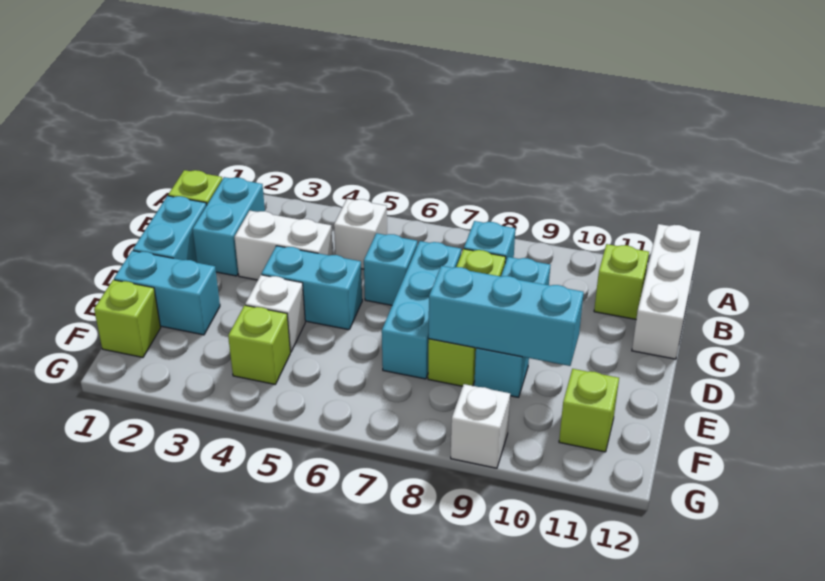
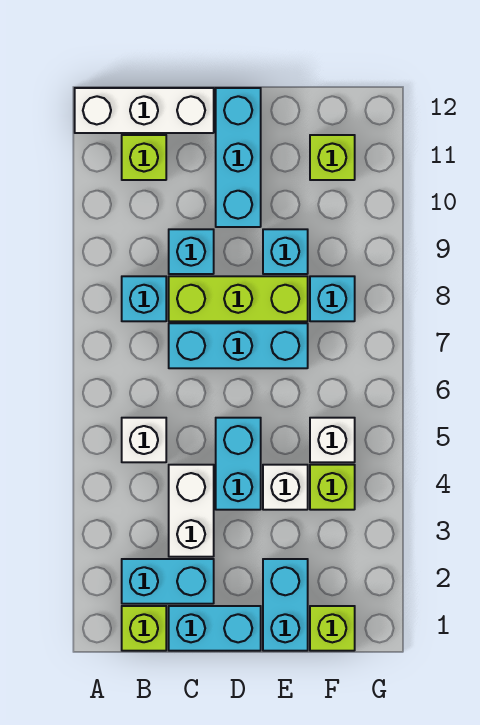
cyan brick C6 level 1 -> cyan brick F8 level 1
cyan brick E8:E10 level 2 -> cyan brick D10:D12 level 1
white brick G9 level 1 -> white brick F5 level 1

